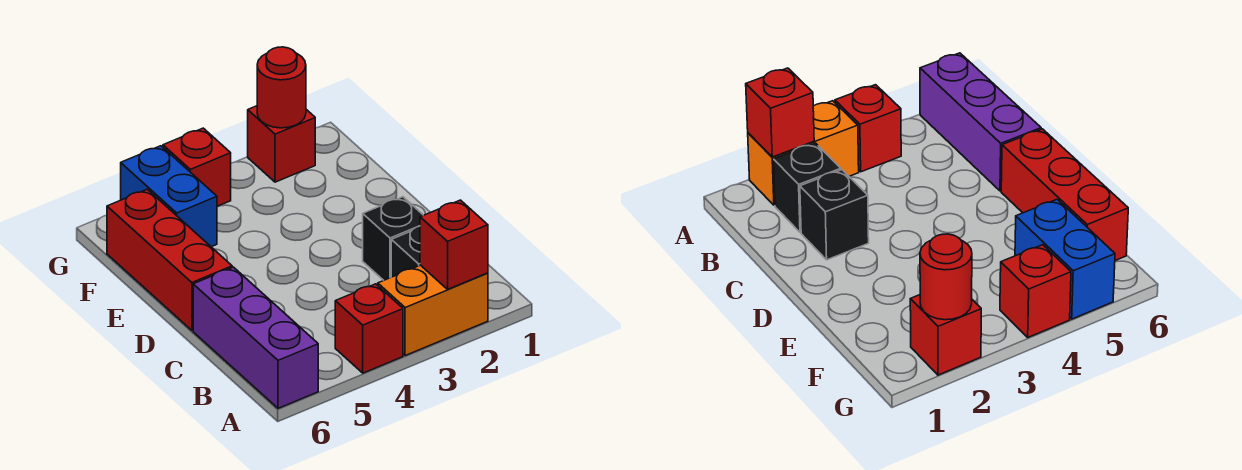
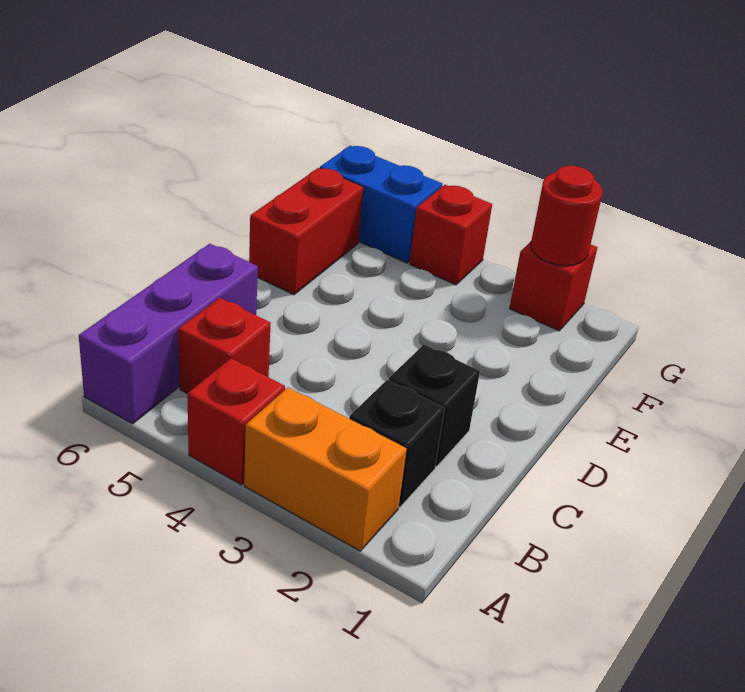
red brick A2 level 2 -> red brick B5 level 1
red brick D6:F6 level 1 -> red brick E6:F6 level 1
blue brick F5:G5 level 1 -> blue brick G5:G6 level 1

